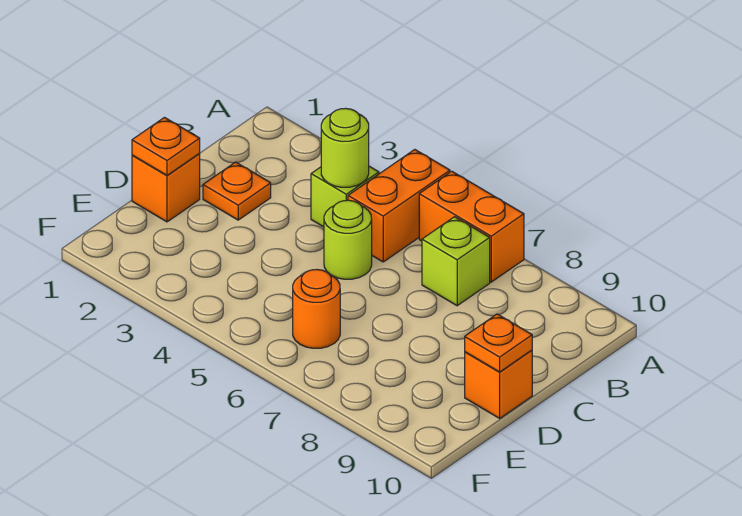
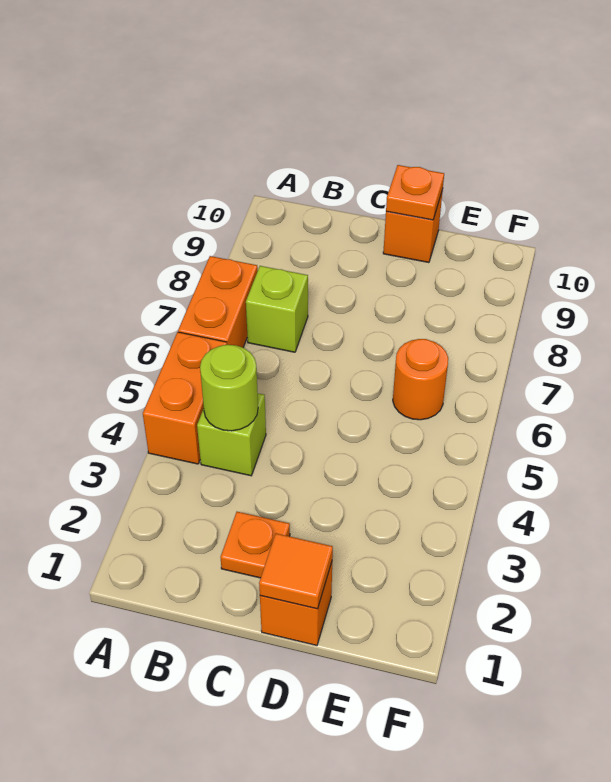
orange brick A5:B5 level 1 -> orange brick A4:A5 level 1
lime round brick C5 level 1 -> none
orange plate D1 level 2 -> orange tile D1 level 2

